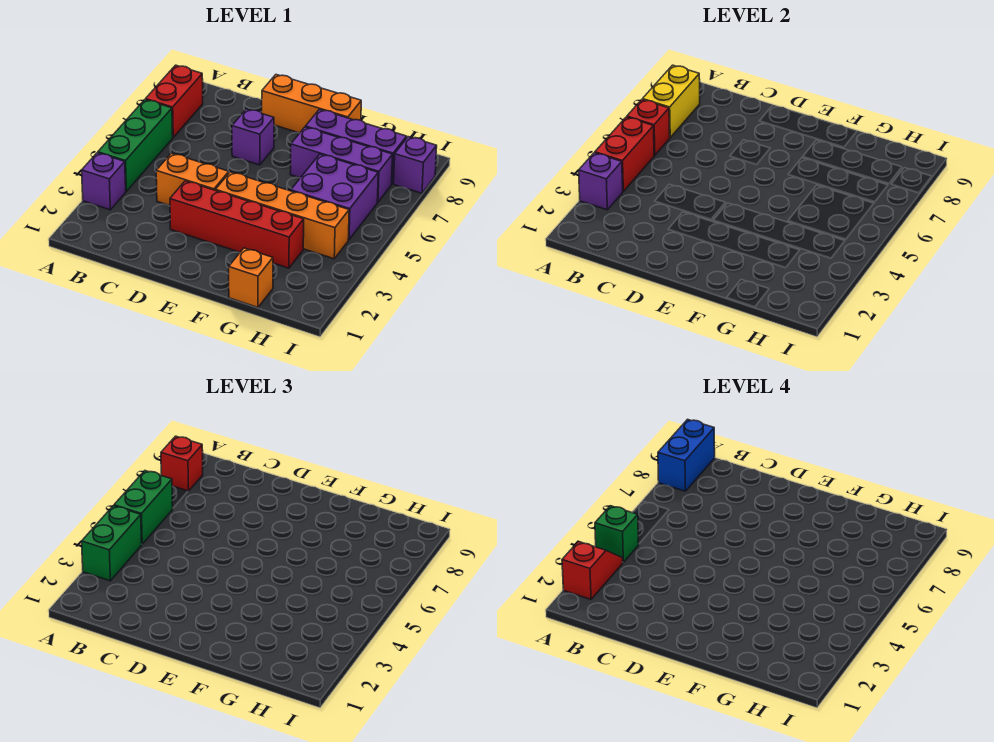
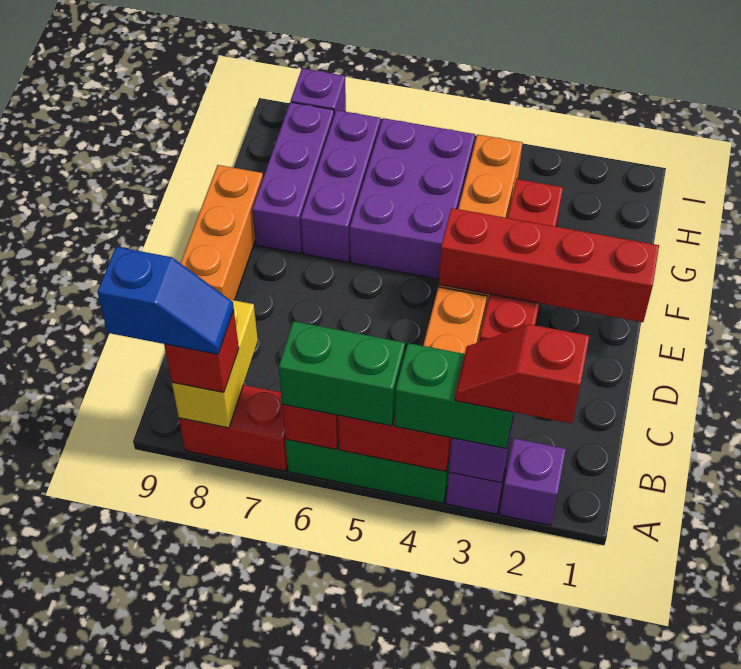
green brick A4 level 4 -> none
yellow brick A7:A8 level 2 -> yellow brick A8:B8 level 2
blue brick A8:A9 level 4 -> blue slope A8:A9 level 4 top 9
purple brick D7 level 1 -> purple brick A2 level 1
none -> red brick E1:E4 level 2
orange brick G1 level 1 -> none
purple brick G5:H6 level 1 -> purple brick F5:H6 level 1

